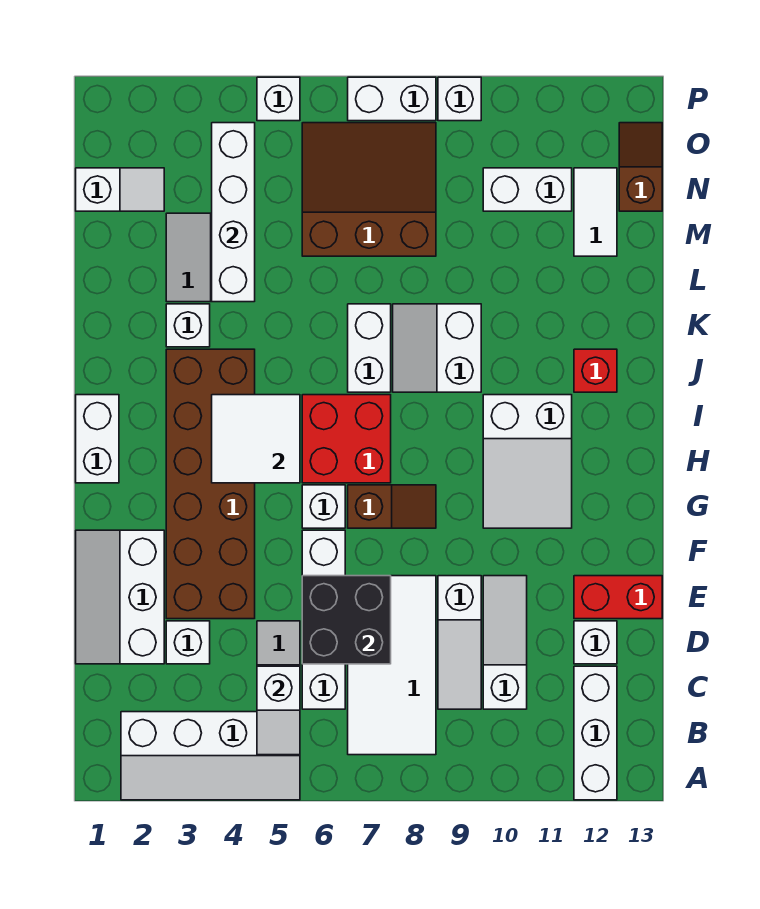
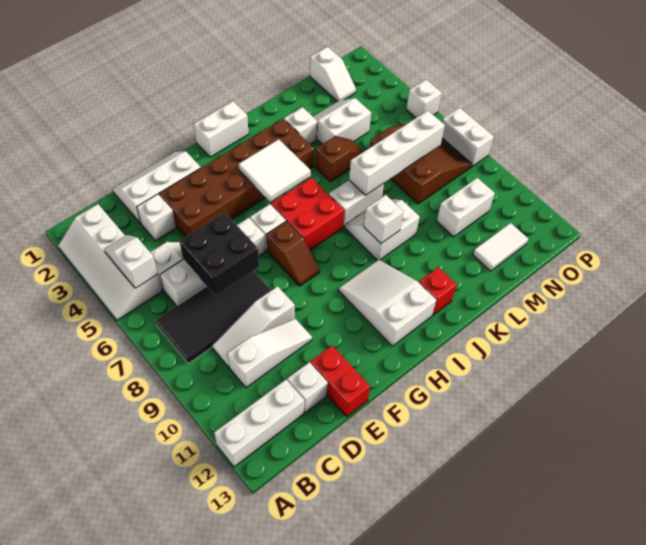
white slope B5:C5 level 2 top C -> white slope B4:B5 level 2 top 5
white tile B7:E8 level 1 -> black tile B7:E8 level 1
white slope G10:I11 level 1 top I -> white slope H10:I12 level 1 top 12
white brick L4:O4 level 2 -> white brick K7:N7 level 2
white brick N10:N11 level 1 -> white brick M10:N10 level 1
brown slope N13:O13 level 1 top N -> brown slope K5:L5 level 1 top K
white brick P9 level 1 -> white brick J9 level 2

